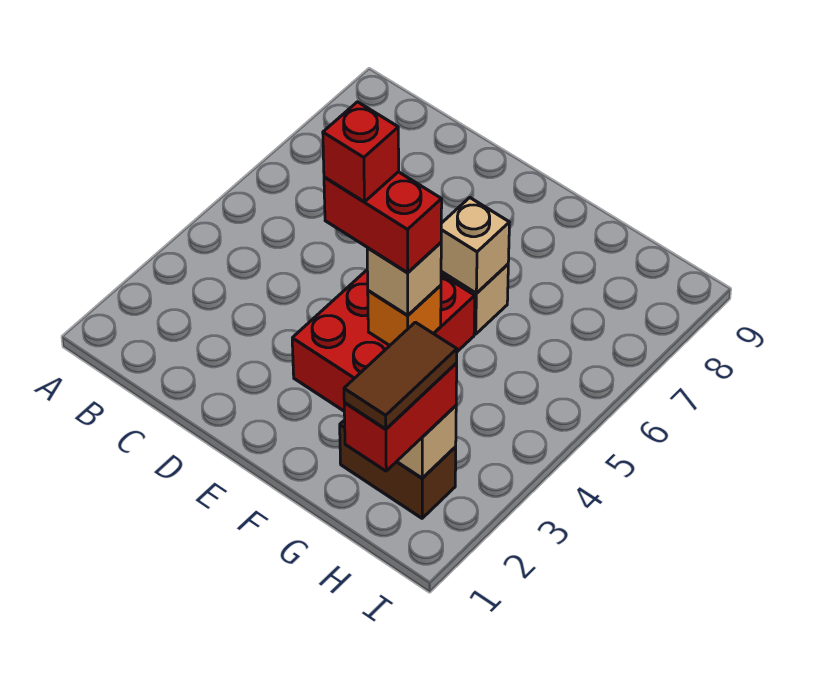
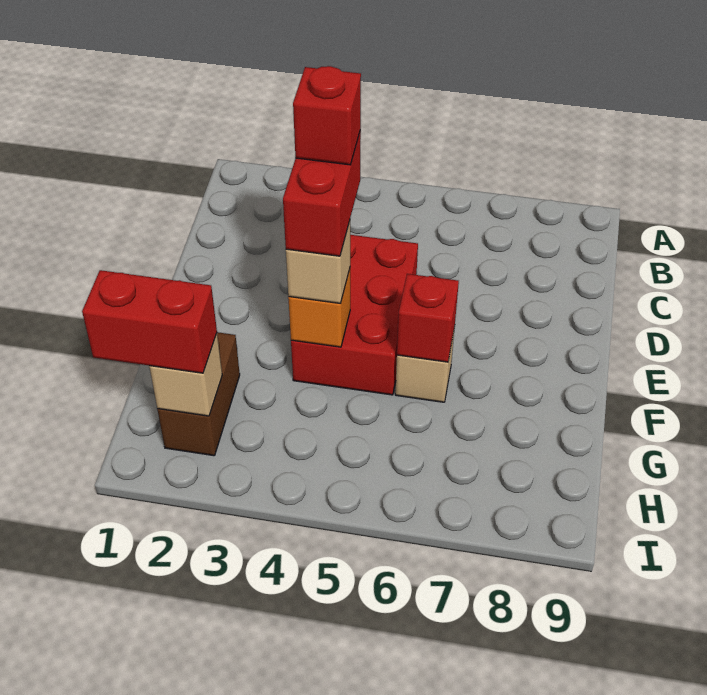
red brick E3:F5 level 1 -> red brick D4:F5 level 1
tan brick F6 level 2 -> red brick F6 level 2
brown tile H1:H2 level 4 -> none

